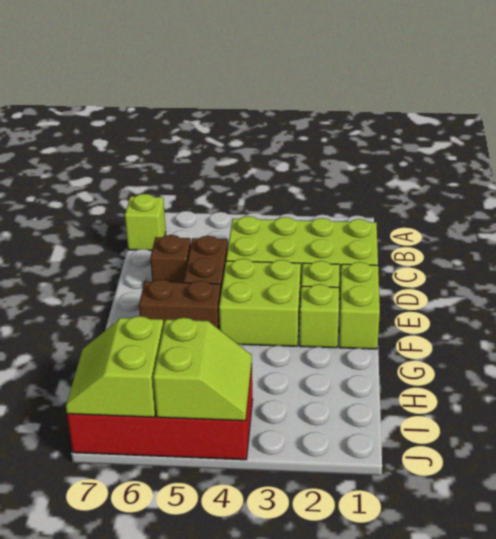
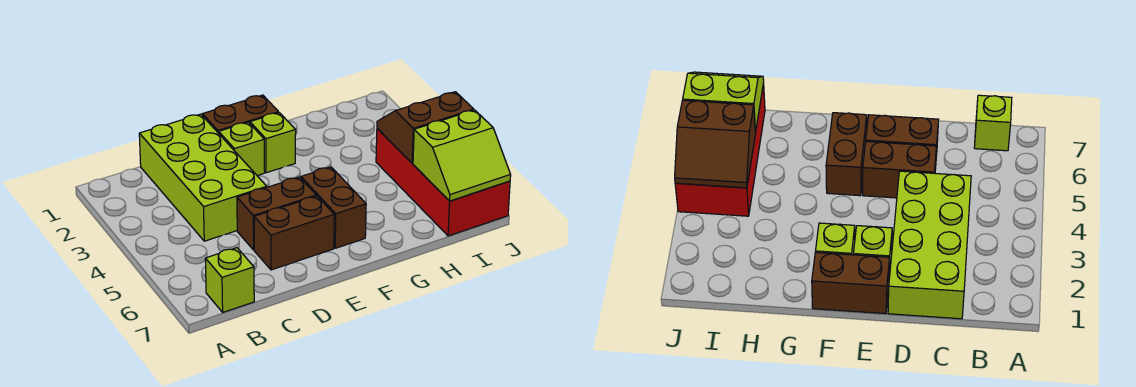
brown brick D6 level 1 -> brown brick D6:E6 level 1
lime brick E1:F1 level 1 -> brown brick E1:F1 level 1
lime brick E3:F4 level 1 -> none
lime slope I4:J5 level 2 top 5 -> brown slope I4:J5 level 2 top 5

